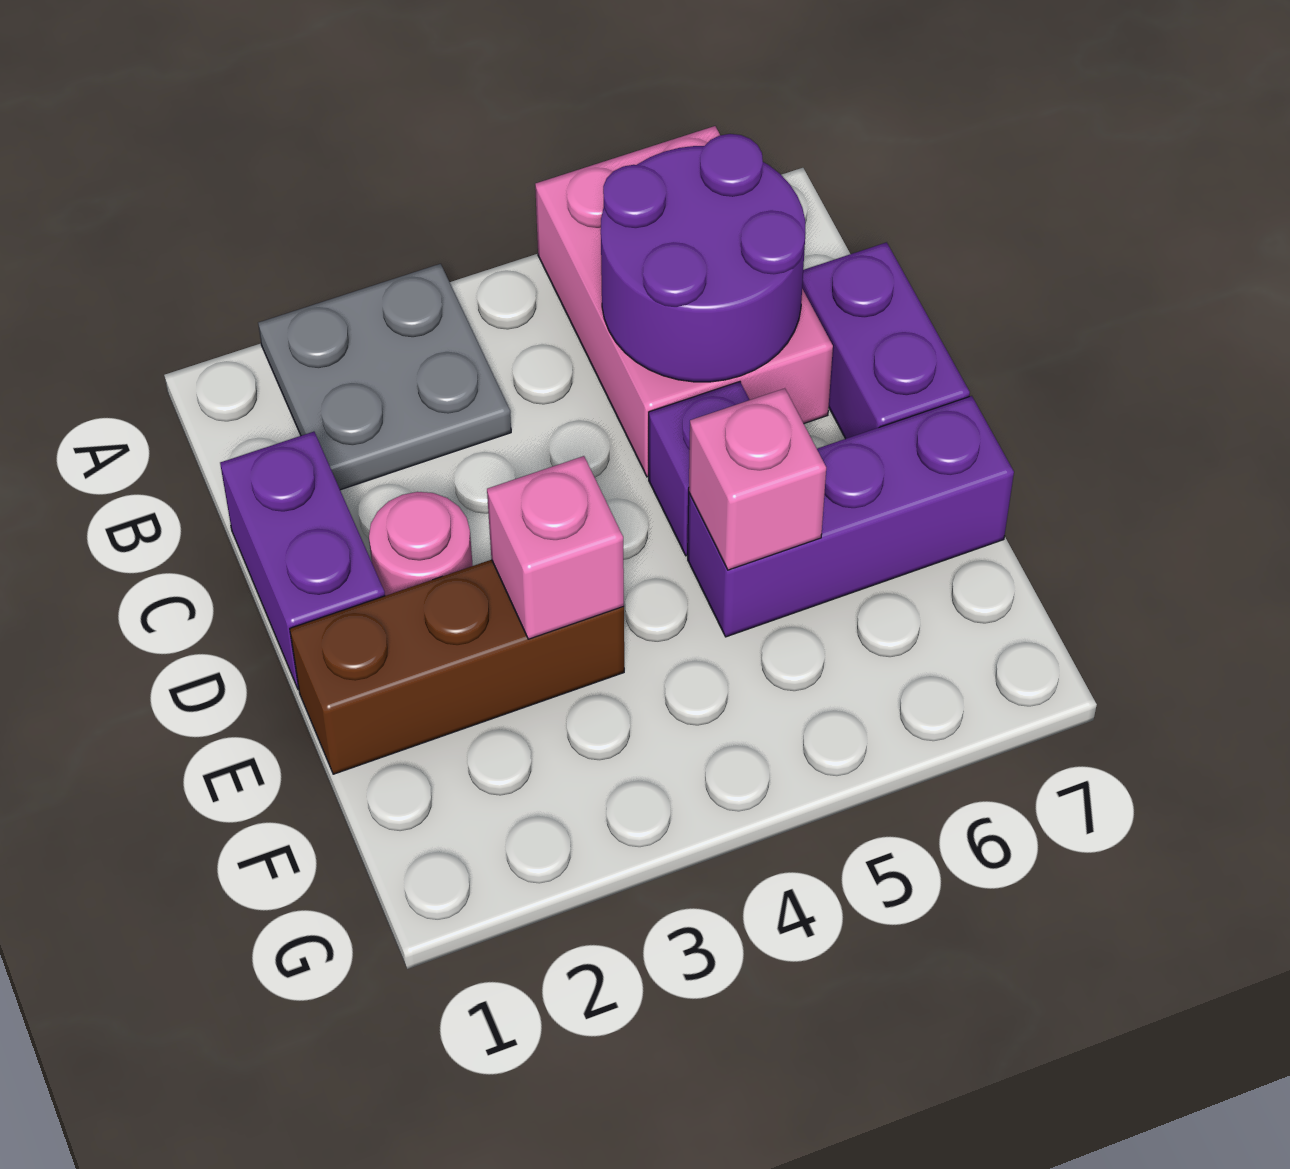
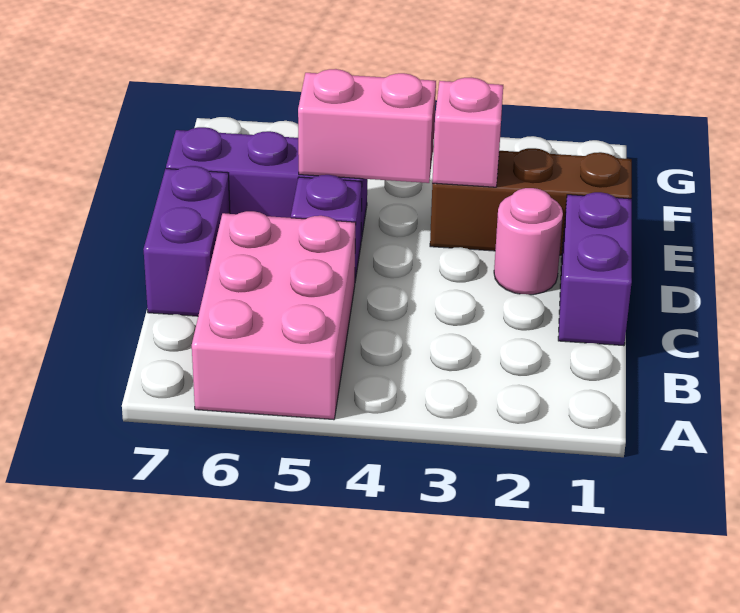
grey plate A2:B3 level 1 -> none
purple round brick B5:C6 level 2 -> none
pink brick E5 level 2 -> pink brick E4:E5 level 2

